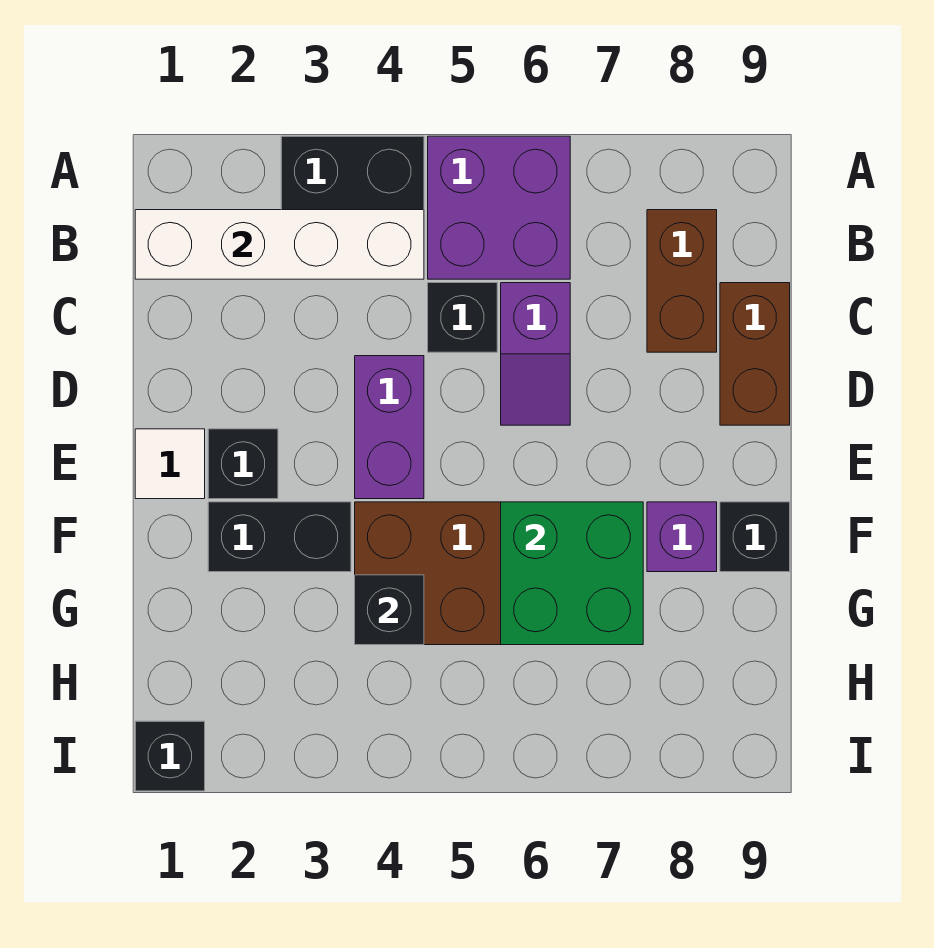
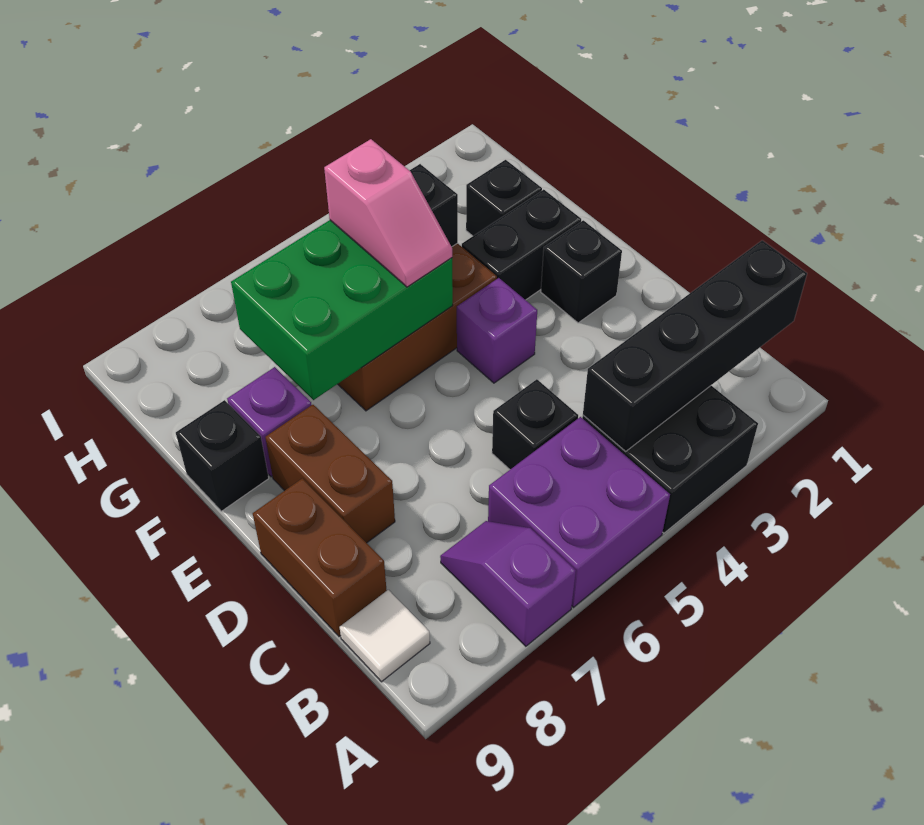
white brick B1:B4 level 2 -> black brick B1:B4 level 2
brown brick B8:C8 level 1 -> brown brick D8:E8 level 1
purple slope C6:D6 level 1 top C -> purple slope A7:B7 level 1 top A
purple brick D4:E4 level 1 -> purple brick E4 level 1
white tile E1 level 1 -> white tile B9 level 1
none -> pink slope F5:G5 level 3 top G
green brick F6:G7 level 2 -> green brick F5:G7 level 2
black brick I1 level 1 -> black brick G2 level 1

